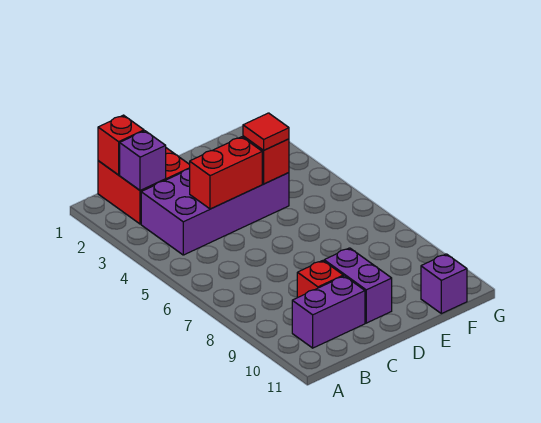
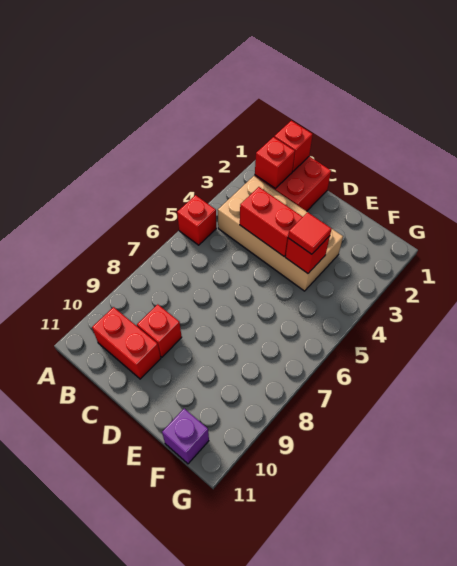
none -> red brick A5 level 1
purple brick B2 level 2 -> red brick B2 level 2
purple brick B3:E4 level 1 -> tan brick B3:E4 level 1
purple brick B10:C10 level 1 -> red brick B10:C10 level 1
purple brick D9:D10 level 1 -> none

